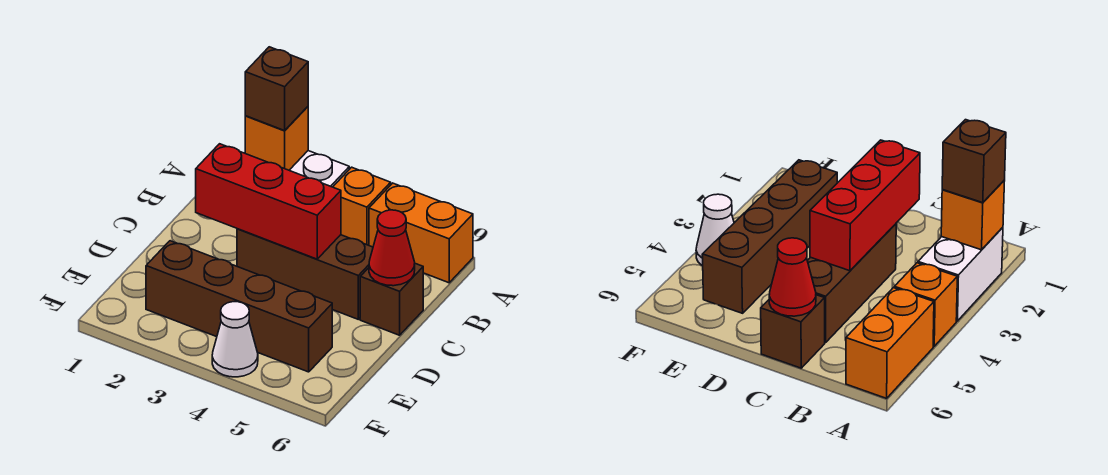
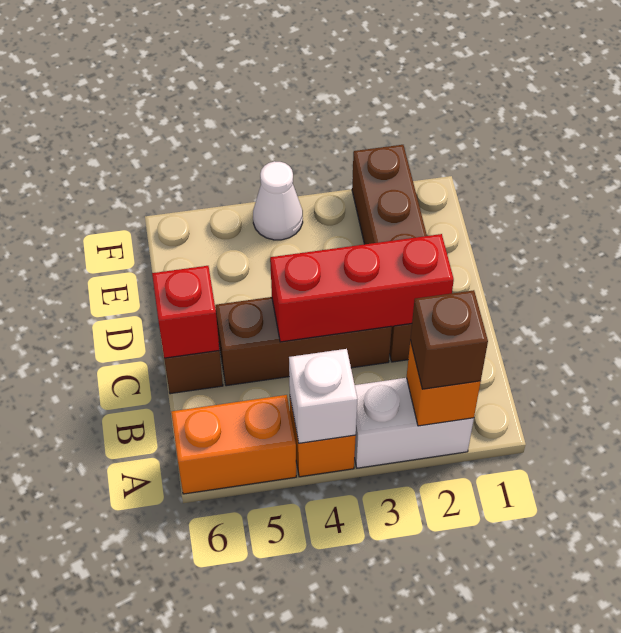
none -> white brick A4 level 2
red cone C6 level 2 -> red brick C6 level 2
brown brick E2:E5 level 1 -> brown brick C2:F2 level 1

